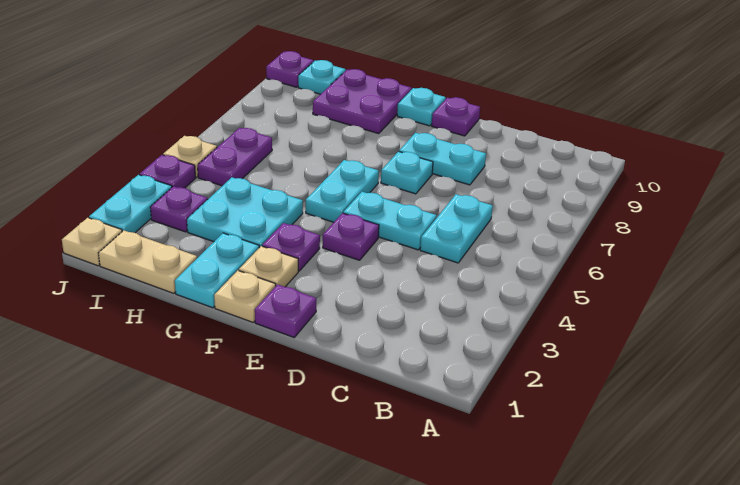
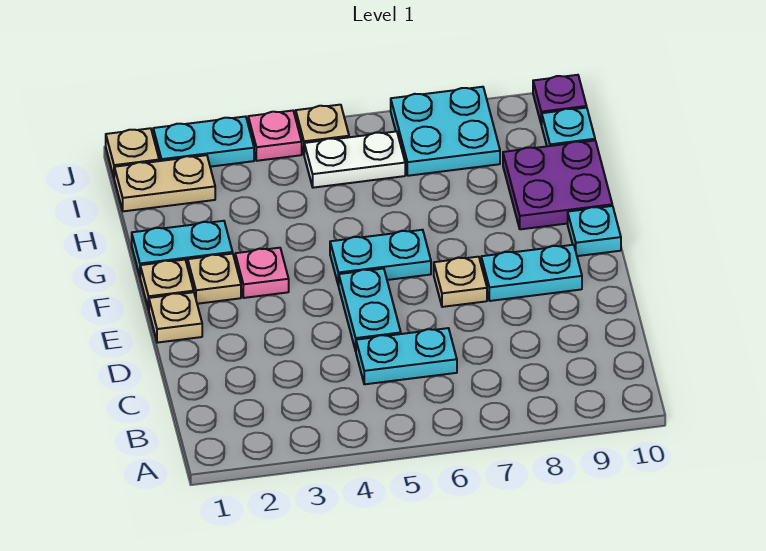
cyan plate D8:E8 level 1 -> cyan plate E8:E9 level 1
purple plate E1 level 1 -> tan plate E1 level 1
purple plate E4 level 1 -> none
cyan plate E7 level 1 -> tan plate E7 level 1
purple plate E10 level 1 -> none
purple plate F3 level 1 -> pink plate F3 level 1
cyan plate G3:H4 level 1 -> cyan plate I7:J8 level 1
tan plate H1:I1 level 1 -> tan plate I1:I2 level 1
purple plate I3 level 1 -> none
purple plate I5:I6 level 1 -> white plate I5:I6 level 1
purple plate J4 level 1 -> pink plate J4 level 1

